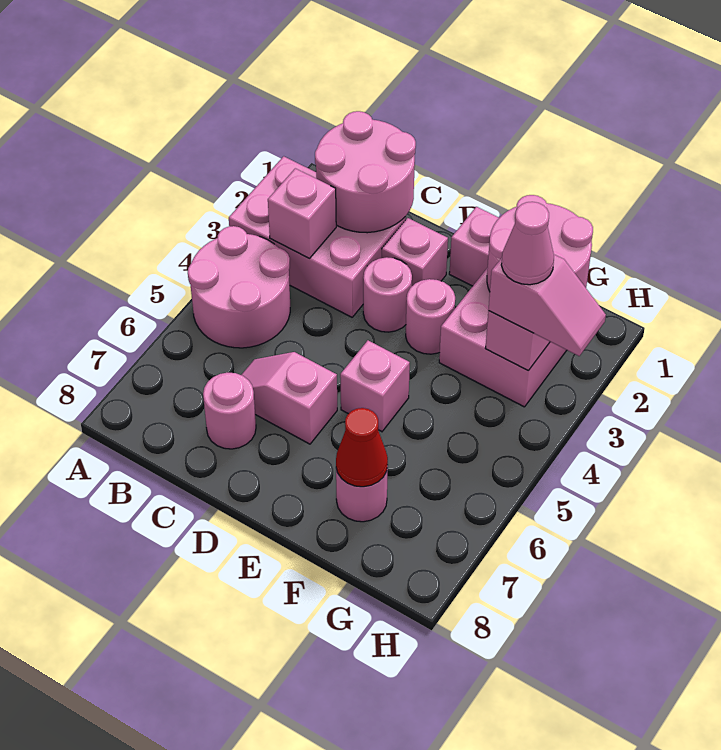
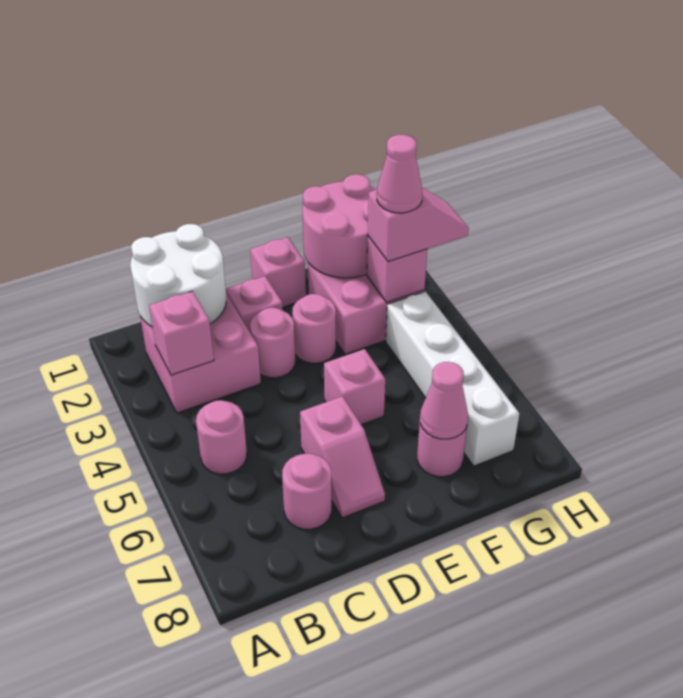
pink brick A2:C3 level 1 -> pink brick B2:C3 level 1
pink round brick A4:B5 level 1 -> pink round brick B5 level 1
pink round brick B1:C2 level 2 -> white round brick B1:C2 level 2
pink slope C6:D6 level 1 top D -> pink slope D6:D7 level 1 top 6
red cone F7 level 2 -> pink cone F7 level 2
none -> white brick G4:G7 level 1

